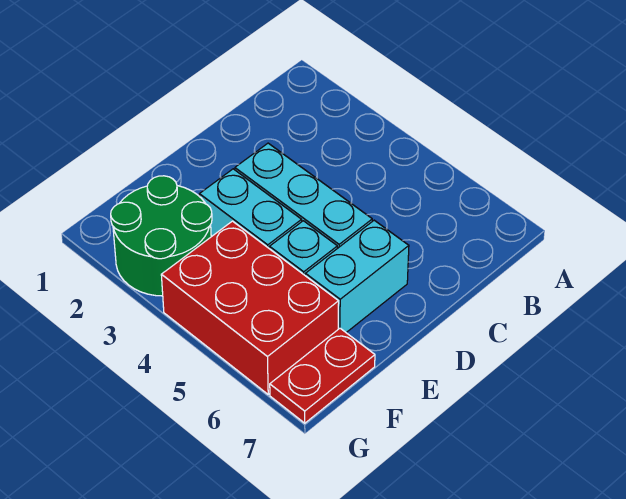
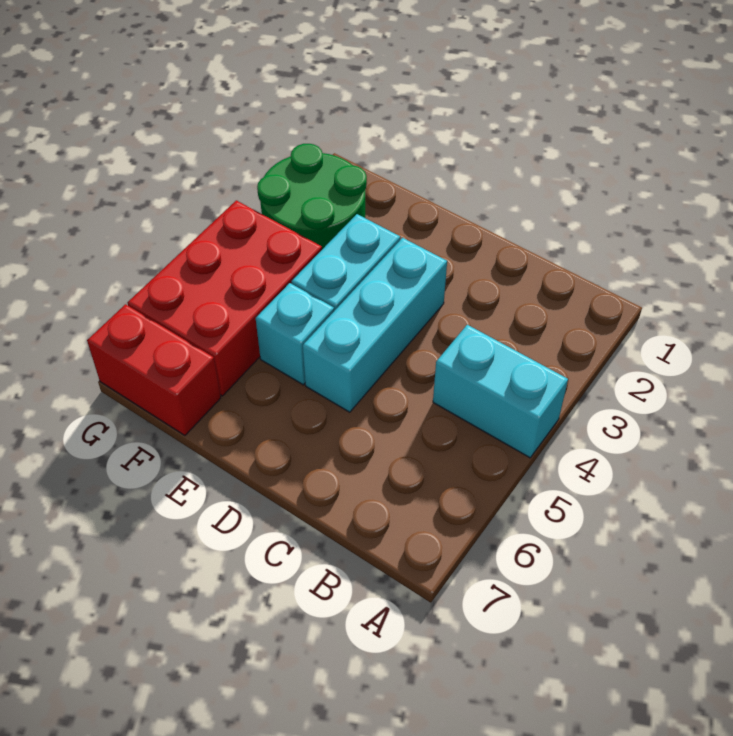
cyan brick D6:E6 level 1 -> cyan brick A4:B4 level 1
red plate F7:G7 level 1 -> red brick F7:G7 level 1

